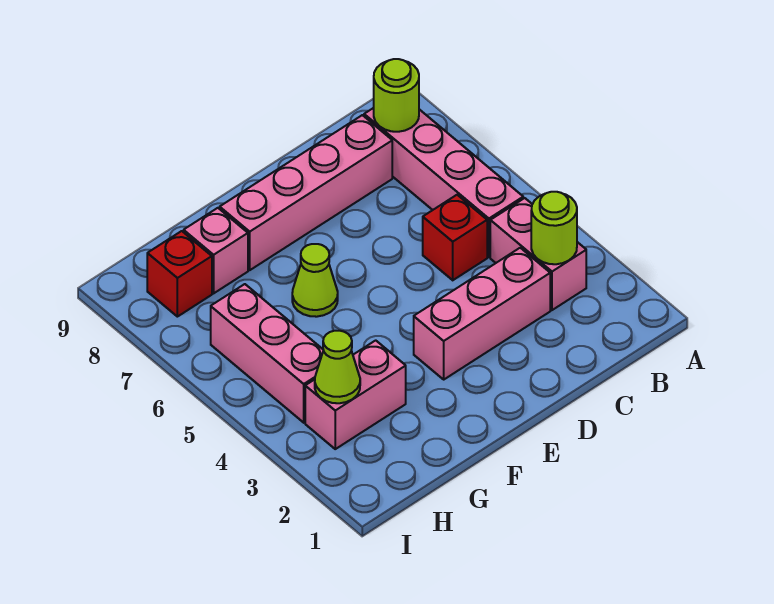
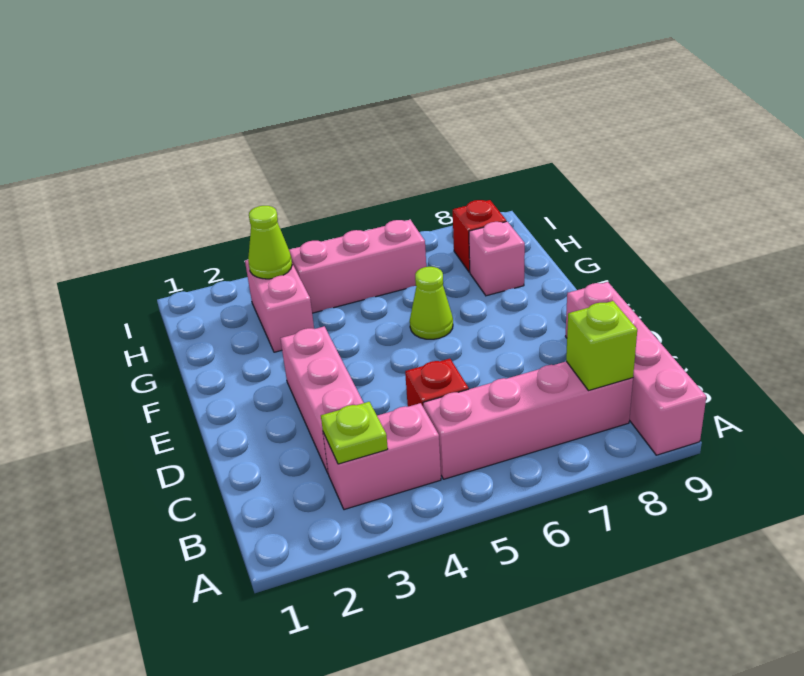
lime round brick B3 level 2 -> lime plate B3 level 2
lime round brick B8 level 2 -> lime brick B8 level 2
pink brick C8:F8 level 1 -> pink brick A9:D9 level 1

